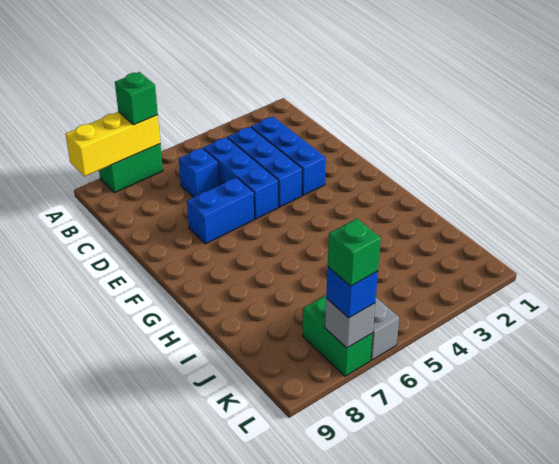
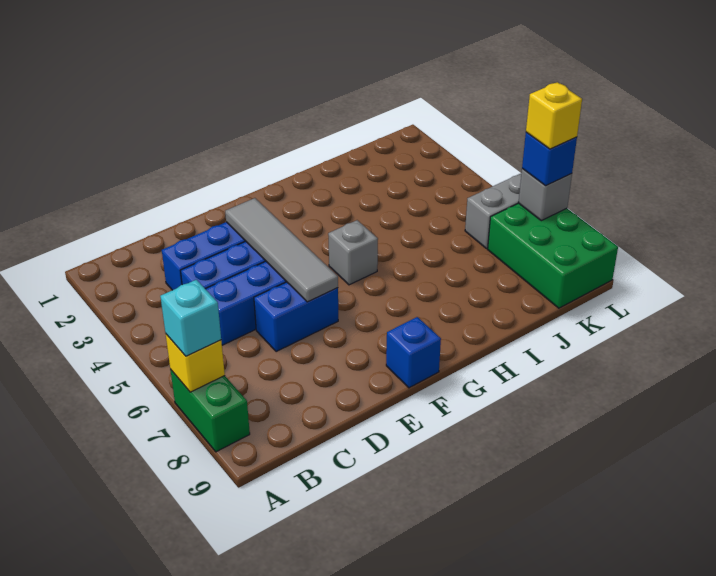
yellow brick A7:A9 level 2 -> yellow brick A7 level 2
green brick A7 level 3 -> cyan brick A7 level 3
blue brick C6 level 1 -> blue brick F9 level 1
none -> grey tile E3:E6 level 2
blue brick E6:E7 level 1 -> blue brick D6:E6 level 1
none -> grey brick G5 level 1
green brick K7:L7 level 1 -> green brick K7:L9 level 1
green brick L7 level 4 -> yellow brick L7 level 4

